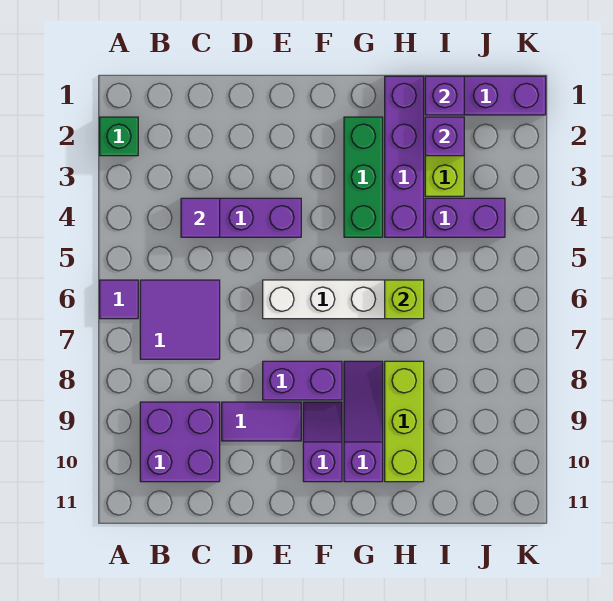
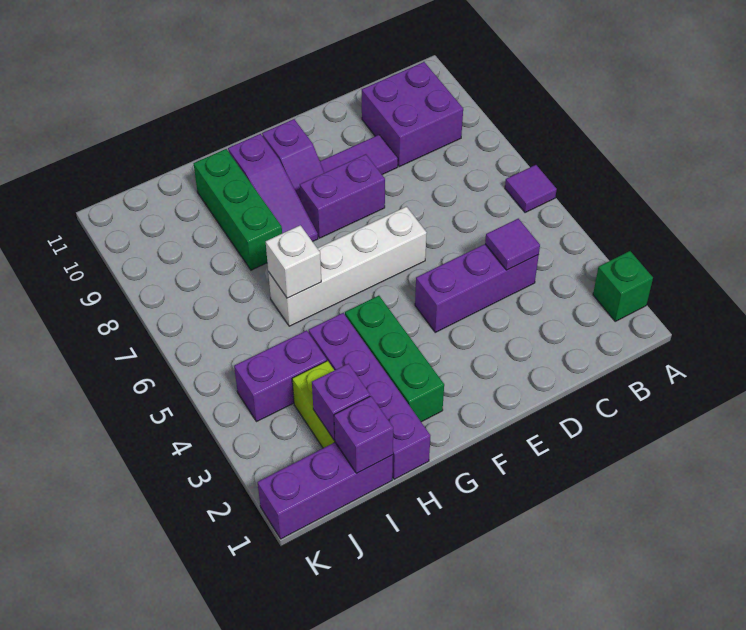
purple tile B6:C7 level 1 -> none
lime brick H6 level 2 -> white brick H6 level 2
lime brick H8:H10 level 1 -> green brick H8:H10 level 1

